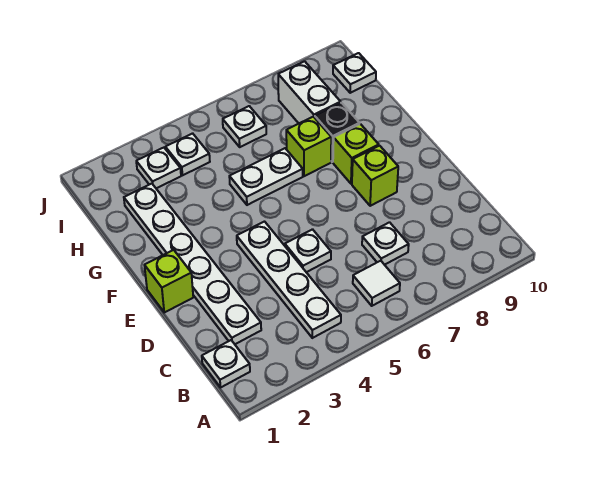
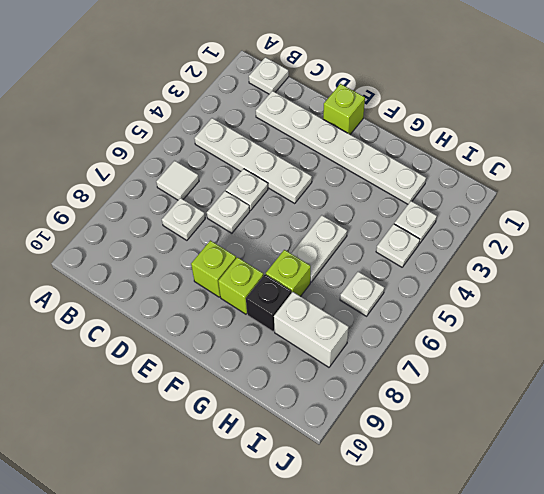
white plate I10 level 1 -> white plate D6 level 1

